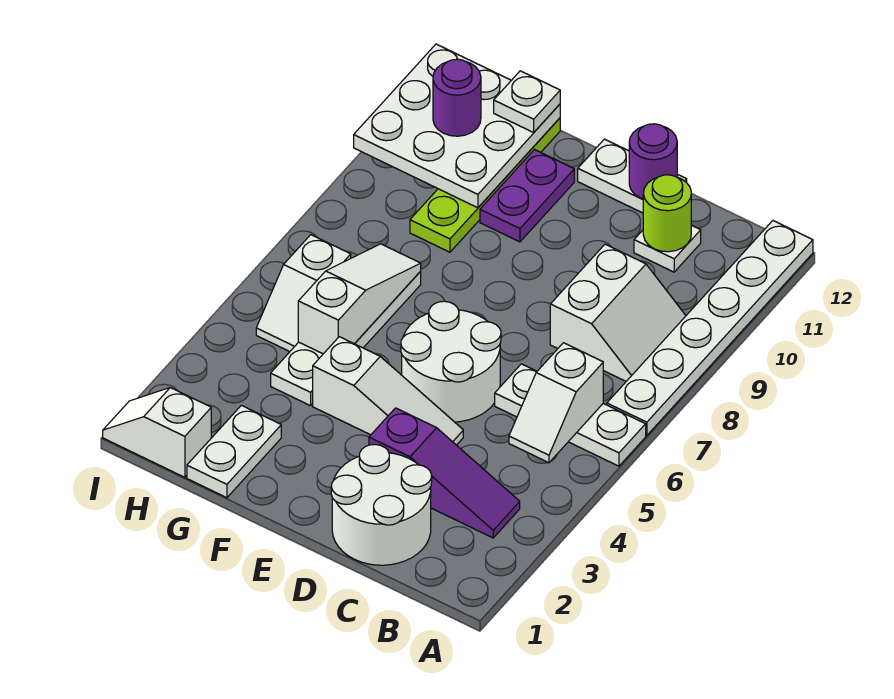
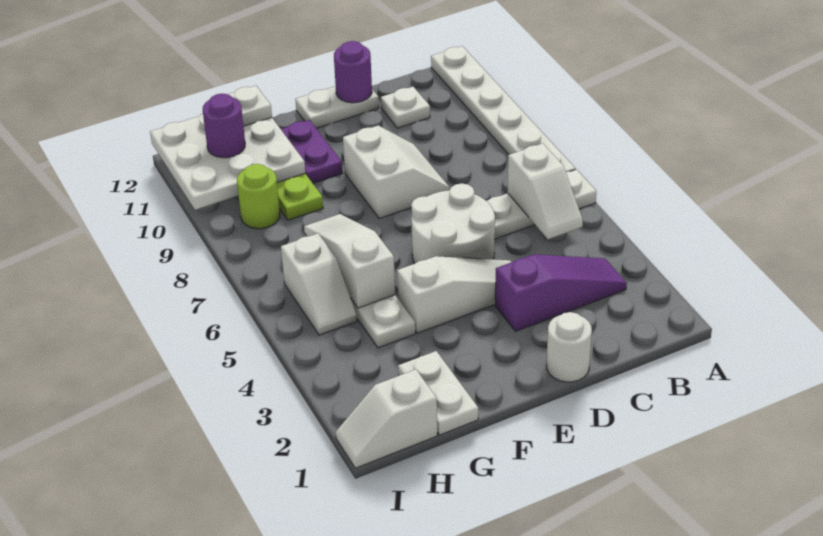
white slope B8:C9 level 1 top C -> white slope D8:E9 level 1 top E
white round brick C1:D2 level 1 -> white round brick D1 level 1
lime round brick C11 level 2 -> lime round brick H9 level 1

